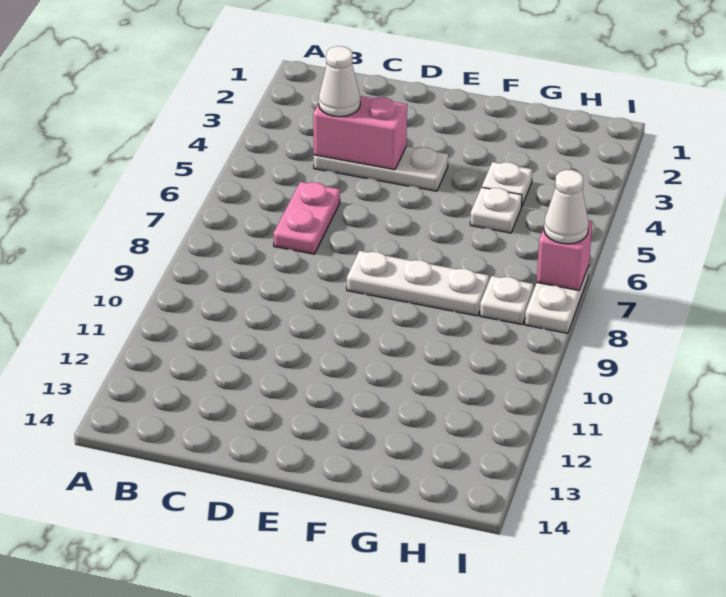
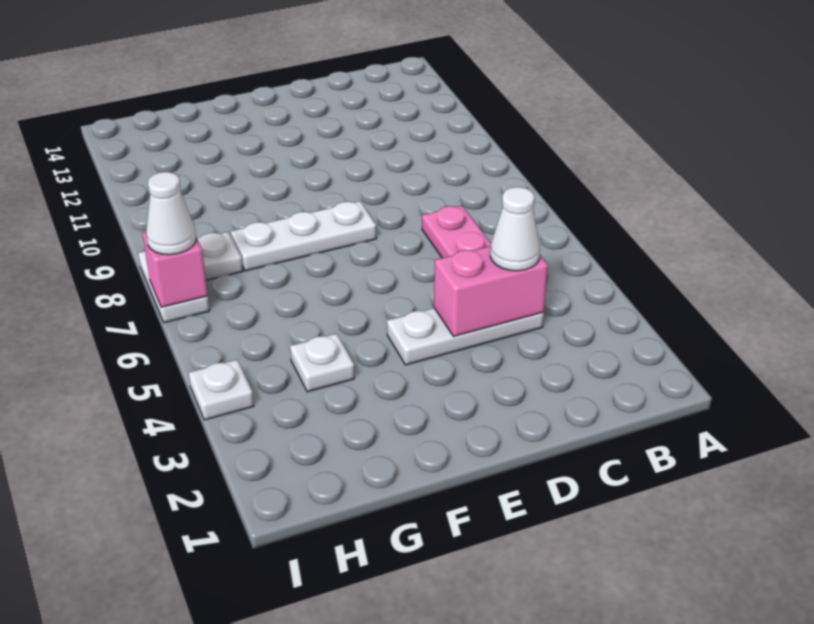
white plate G5 level 1 -> white plate I4 level 1

